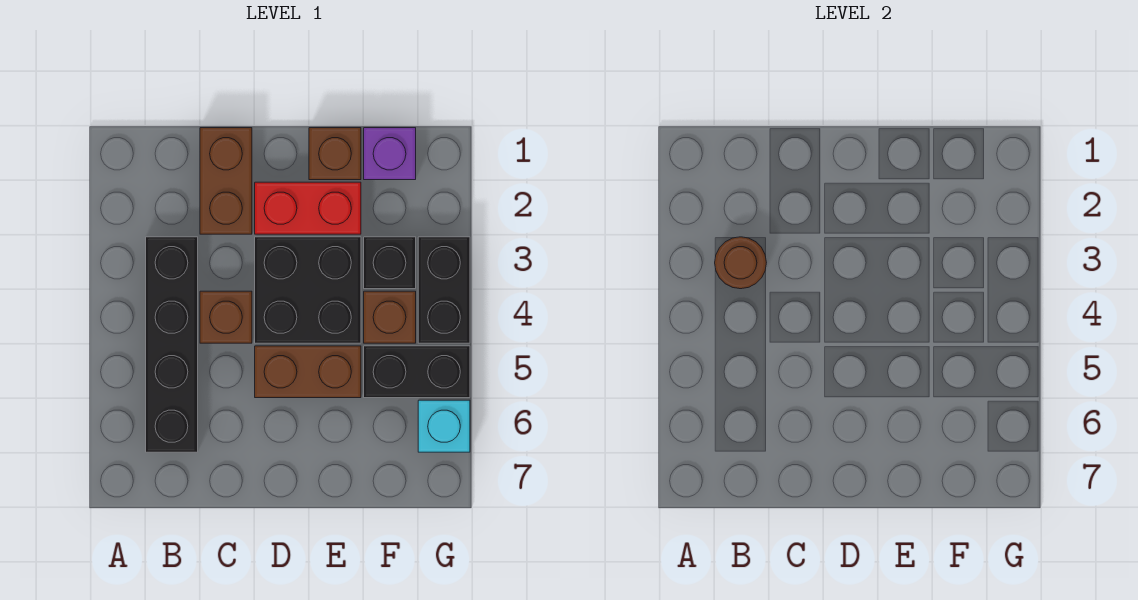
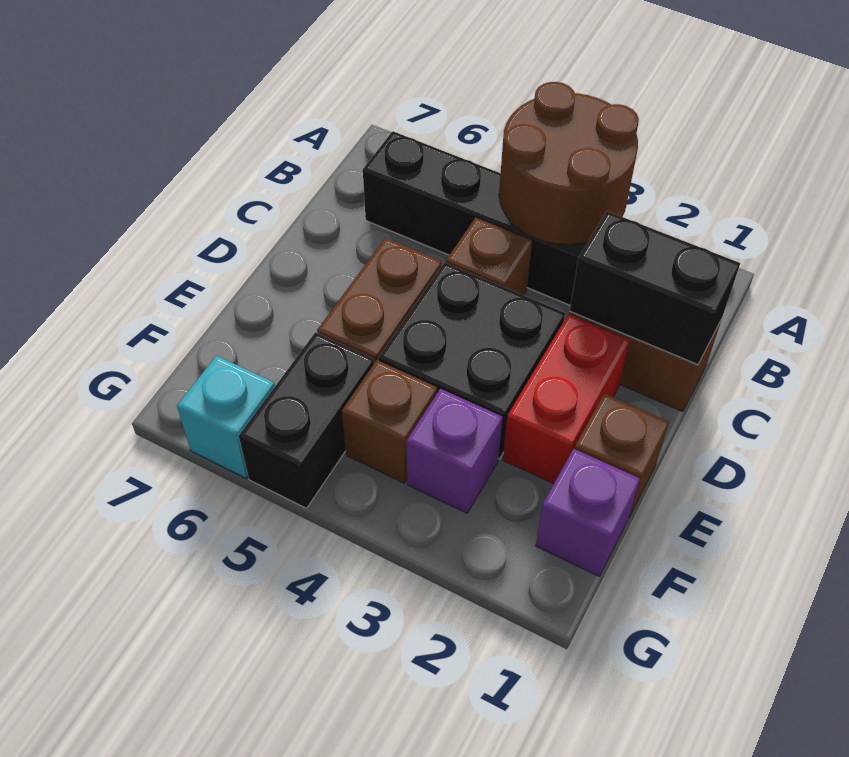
brown round brick B3 level 2 -> brown round brick A3:B4 level 2
black brick F3 level 1 -> purple brick F3 level 1
black brick G3:G4 level 1 -> black brick C1:C2 level 2

